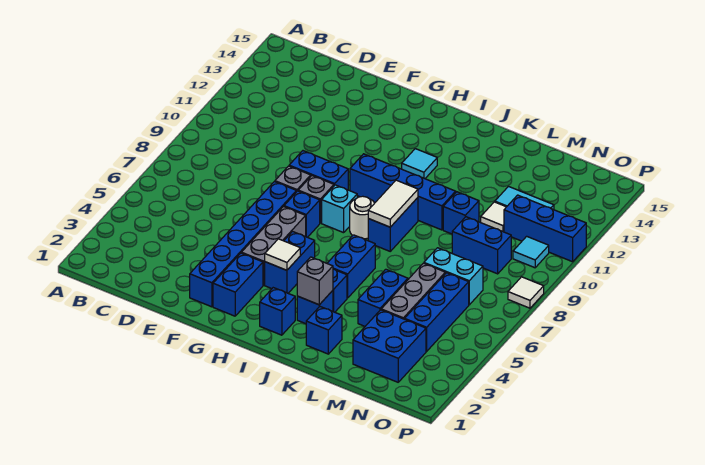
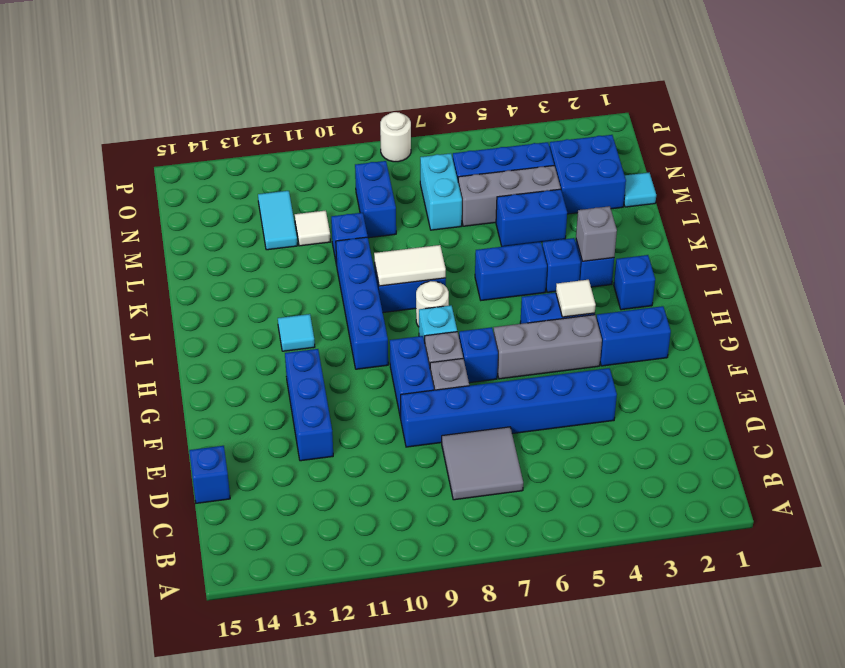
none -> grey tile C7:D8 level 1
blue brick F2:F7 level 1 -> blue brick E4:E9 level 1
blue brick K2 level 1 -> blue brick D15 level 1
blue brick N11:P11 level 1 -> blue brick E12:G12 level 1
cyan tile O10 level 1 -> cyan tile M1 level 1
white tile P8 level 1 -> white round brick P8 level 1

